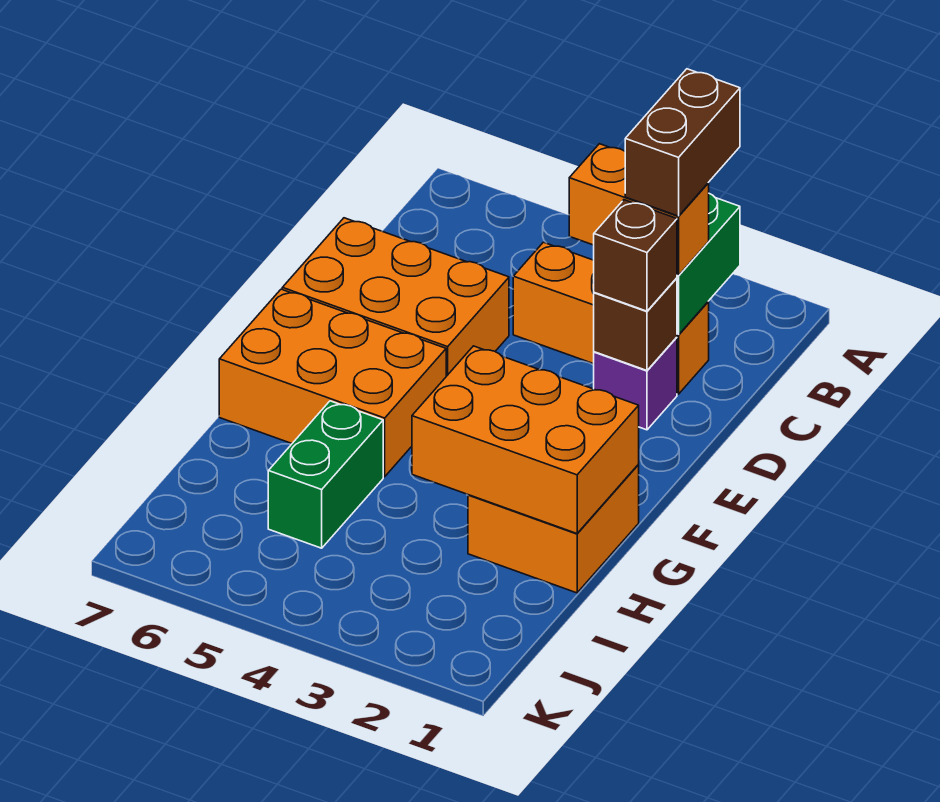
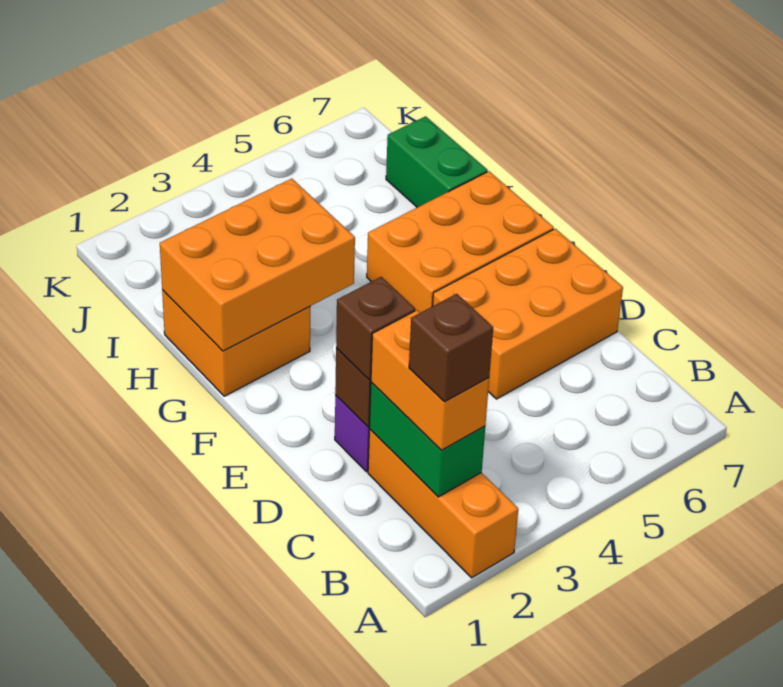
brown brick B2:C2 level 4 -> brown brick B2 level 4
orange brick C2:C4 level 1 -> orange brick A2:C2 level 1
orange brick C2:C3 level 3 -> orange brick B2:C2 level 3
green brick H5:I5 level 1 -> green brick H7:I7 level 1

